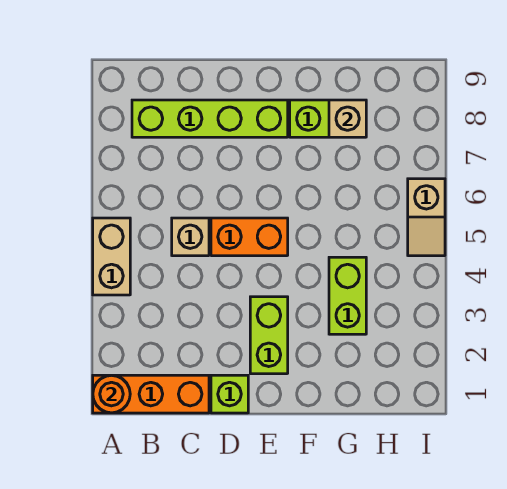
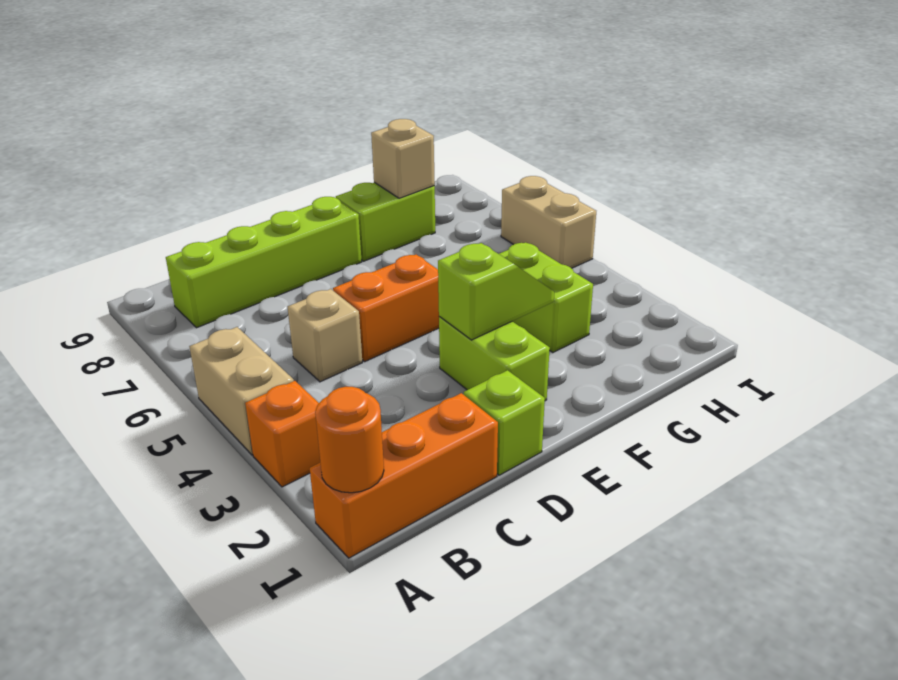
none -> orange brick A3 level 1
none -> lime slope E3:F3 level 2 top E
tan slope I5:I6 level 1 top 6 -> tan brick I5:I6 level 1

